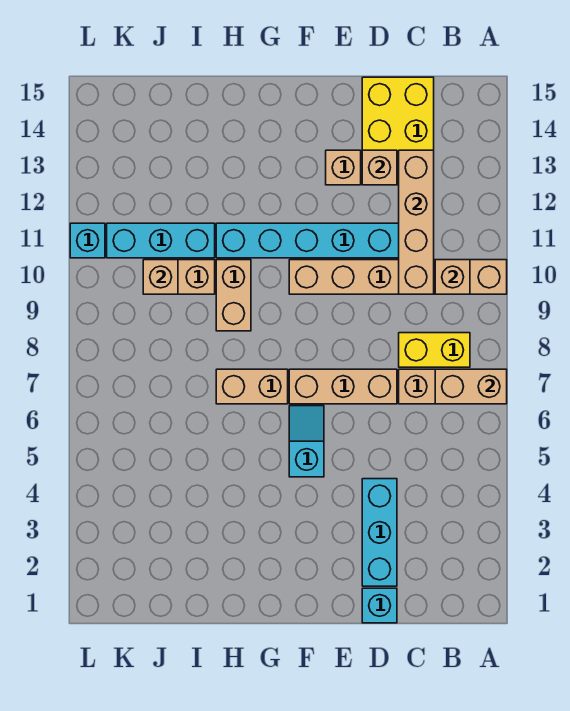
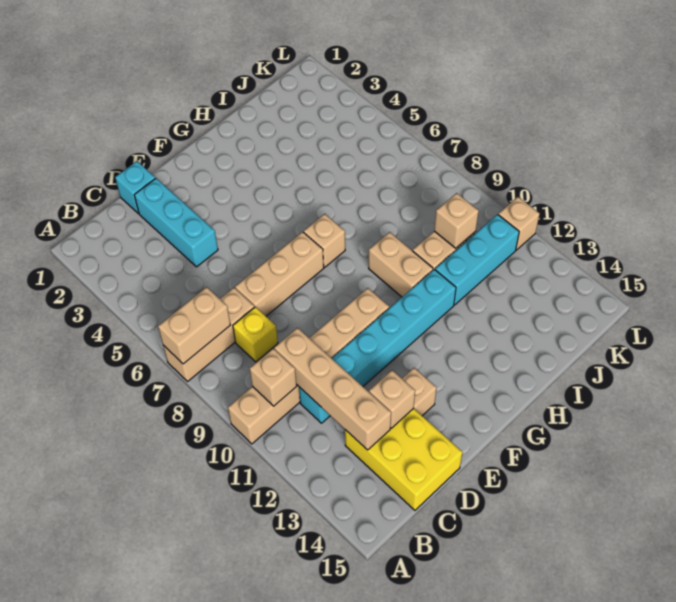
yellow brick B8:C8 level 1 -> yellow brick C8 level 1
cyan slope F5:F6 level 1 top 5 -> none
tan brick G7:H7 level 1 -> tan brick G7 level 1
cyan brick L11 level 1 -> tan brick L11 level 1

